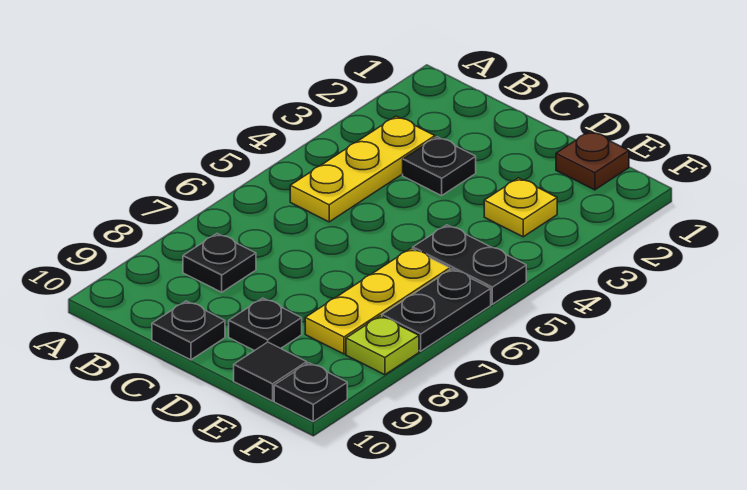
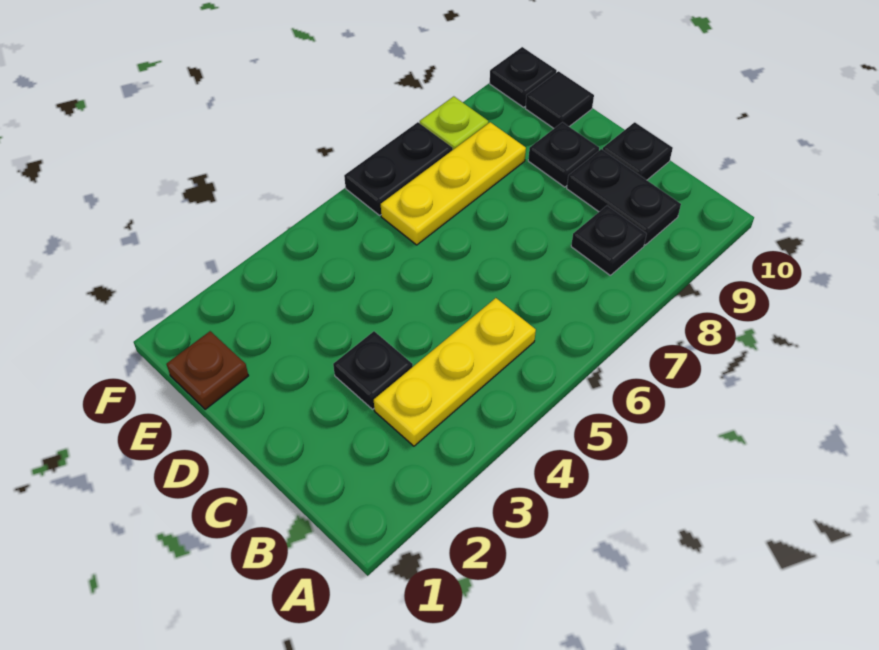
yellow plate E3 level 1 -> none
black plate E5:F5 level 1 -> black plate B9:C9 level 1

